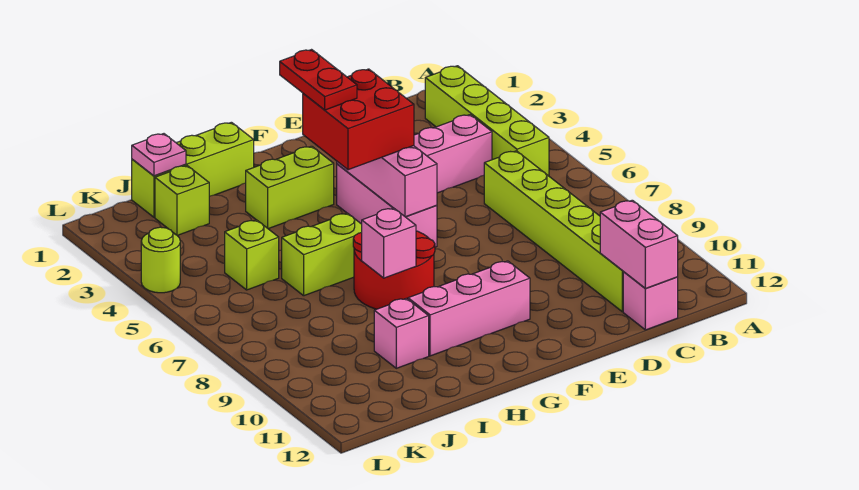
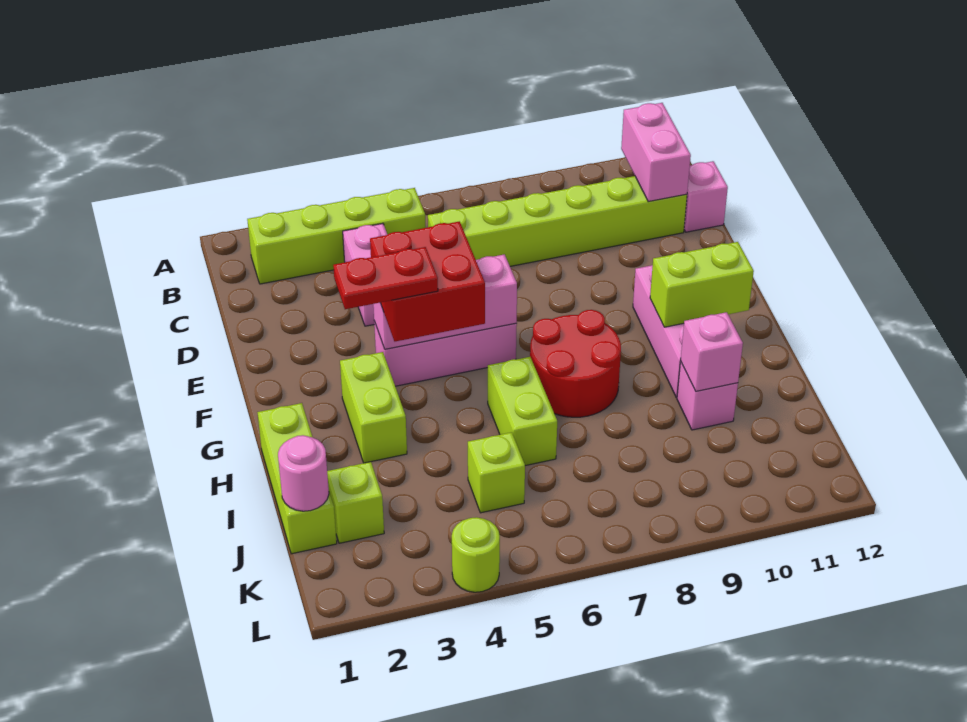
pink brick C11:C12 level 2 -> pink brick B11:C11 level 2
none -> lime brick G10:G11 level 2
pink brick H8 level 2 -> pink brick I10 level 2
pink plate J1 level 2 -> pink round brick J1 level 2

